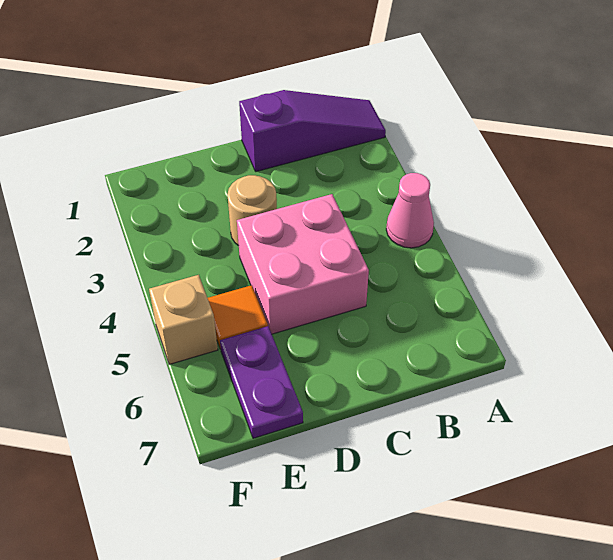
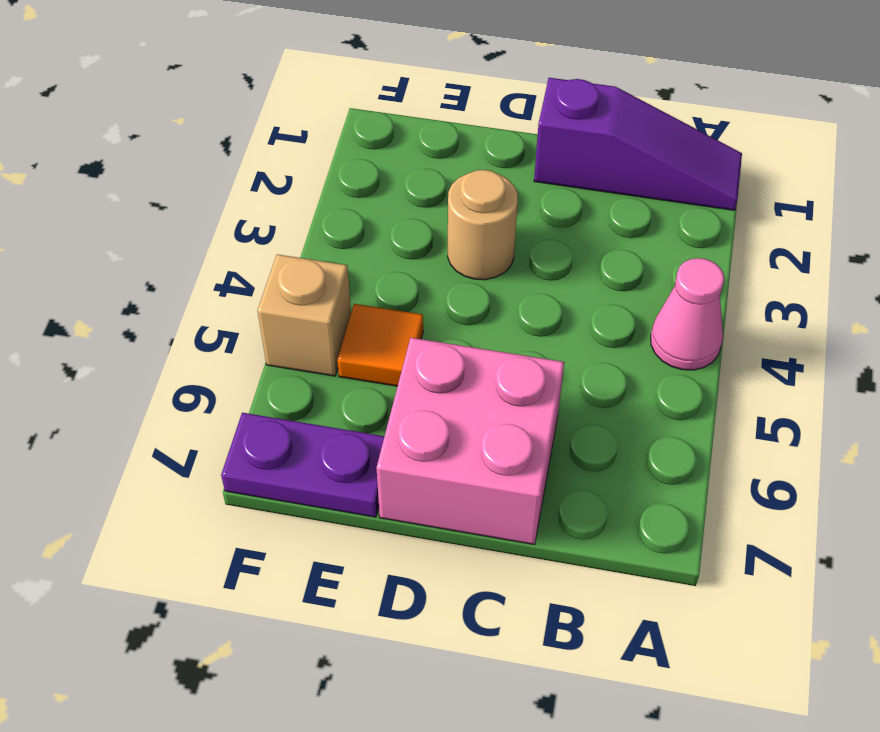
pink brick C4:D5 level 1 -> pink brick C6:D7 level 1
purple plate E6:E7 level 1 -> purple plate E7:F7 level 1

